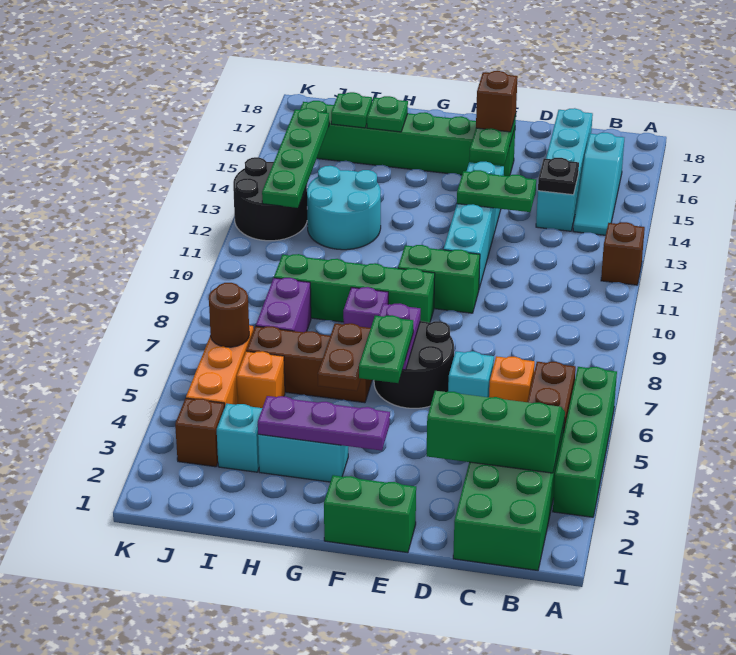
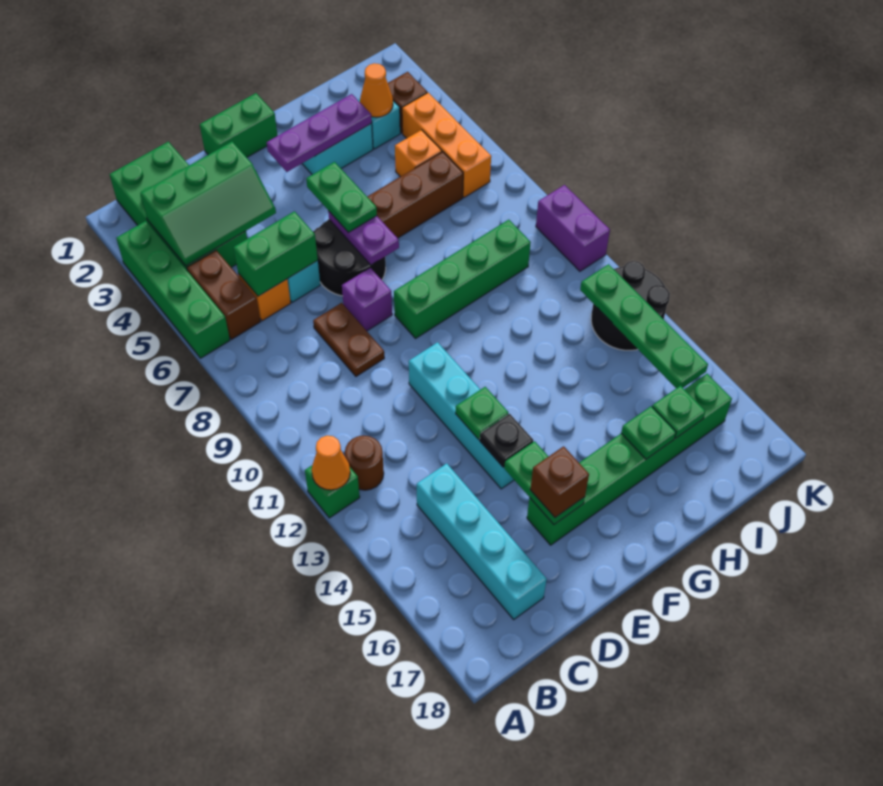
brown brick A12 level 1 -> green brick A12 level 1
none -> orange cone A12 level 2
cyan slope B14:B16 level 1 top 16 -> none
black plate C14 level 2 -> black plate E14 level 2
green plate D13:E13 level 2 -> green plate E13 level 2
green brick E10:F10 level 1 -> green brick C6:D6 level 2
brown plate G5:G6 level 2 -> brown plate D8:D9 level 1
purple brick G8 level 1 -> purple brick E8 level 1
cyan round brick H12:I13 level 1 -> none
none -> orange cone I3 level 2
purple brick I7:I8 level 1 -> purple brick K9:K10 level 1
brown round brick J6 level 2 -> brown round brick B12 level 1

